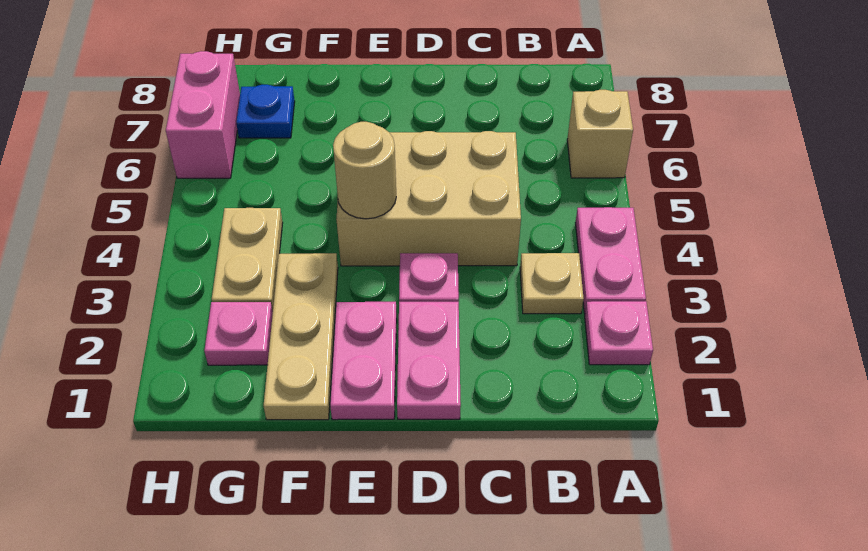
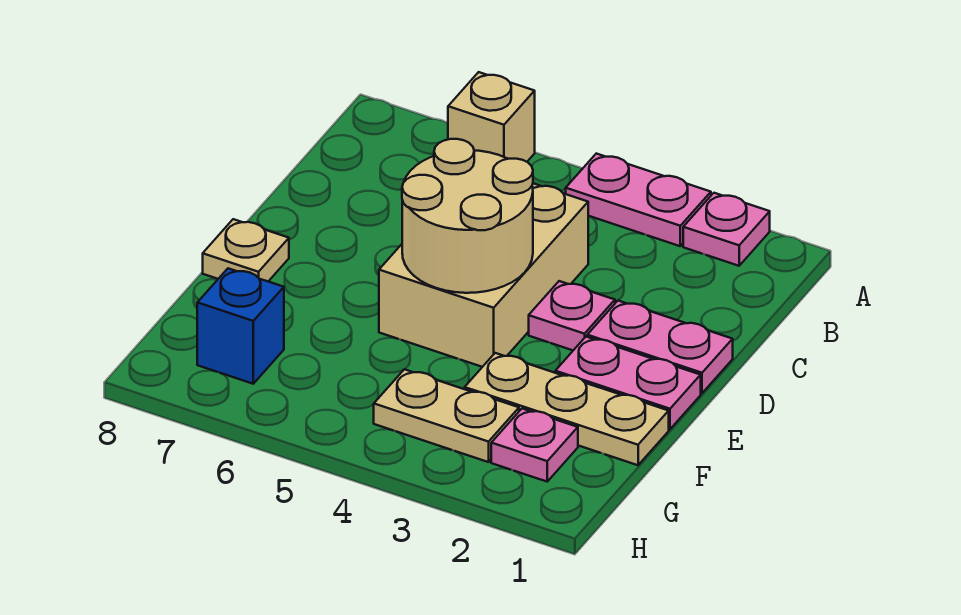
tan plate B3 level 1 -> tan plate E8 level 1
tan round brick E4 level 2 -> tan round brick D4:E5 level 2
blue plate G7 level 1 -> blue brick G7 level 1
pink brick H6:H7 level 1 -> none

